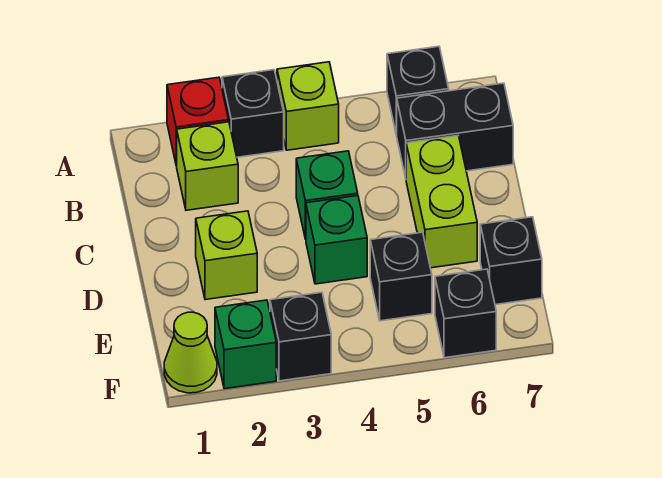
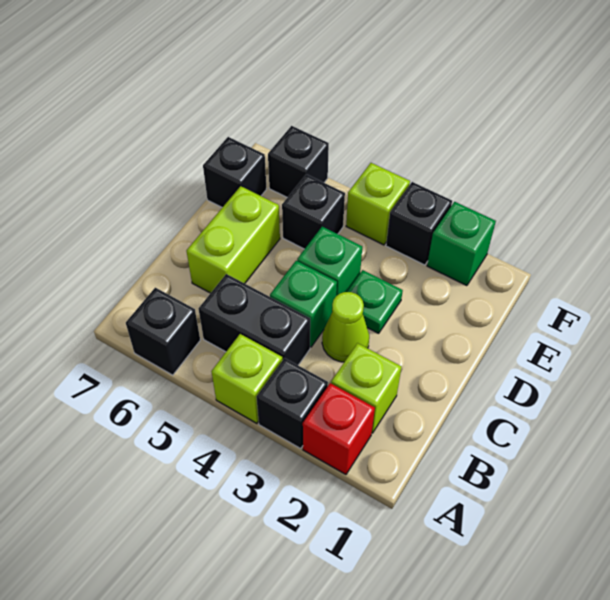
black brick B6:B7 level 1 -> black brick B4:B5 level 1
lime brick D2 level 1 -> lime brick F4 level 1
none -> green plate D3 level 1
lime cone F1 level 1 -> lime cone C3 level 1

